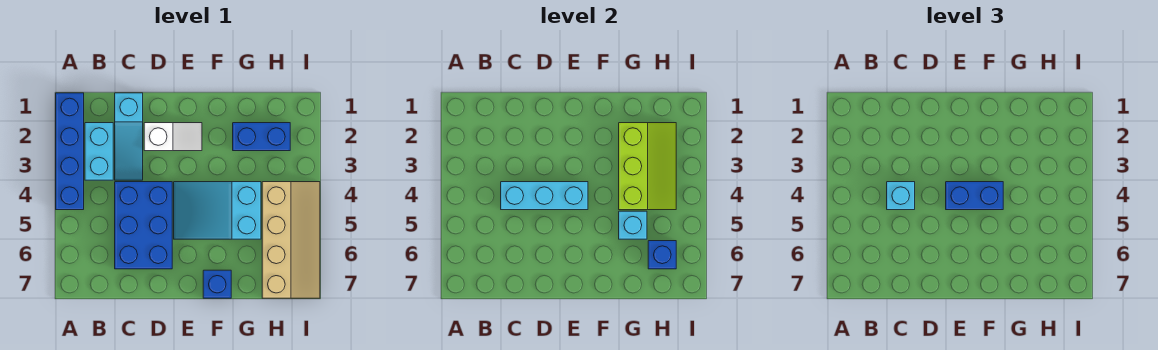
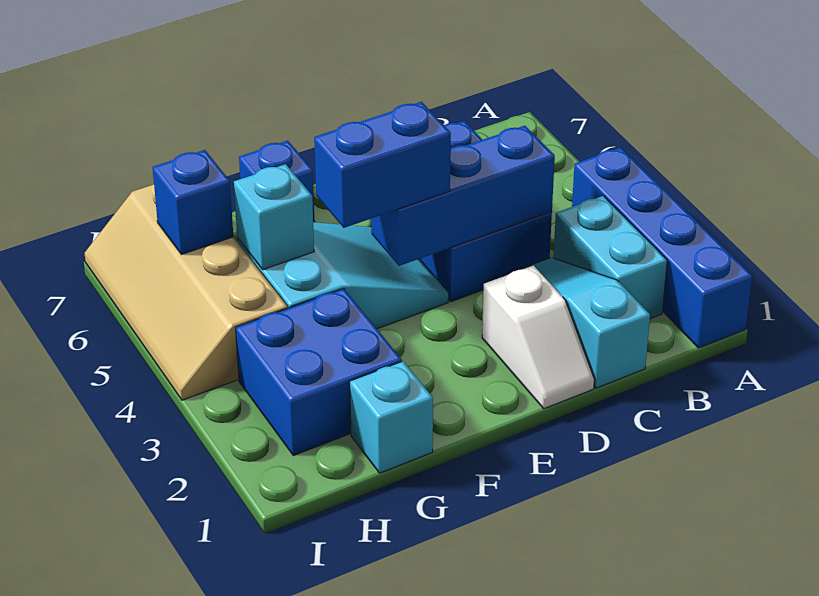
cyan brick C4:E4 level 2 -> blue brick C4:E4 level 2
cyan brick C4 level 3 -> cyan brick G1 level 1
white slope D2:E2 level 1 top D -> white slope D1:D2 level 1 top 2
blue brick G2:H2 level 1 -> blue brick G2:H3 level 1
lime slope G2:H4 level 2 top G -> none

